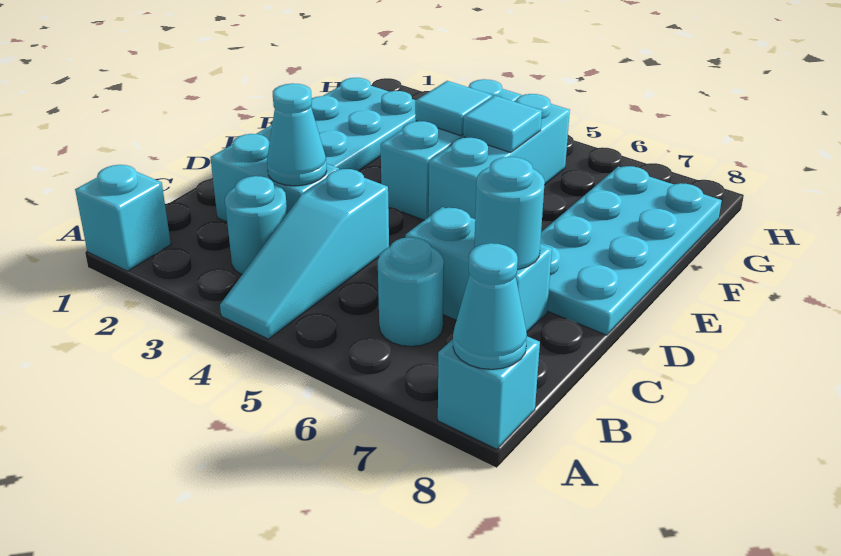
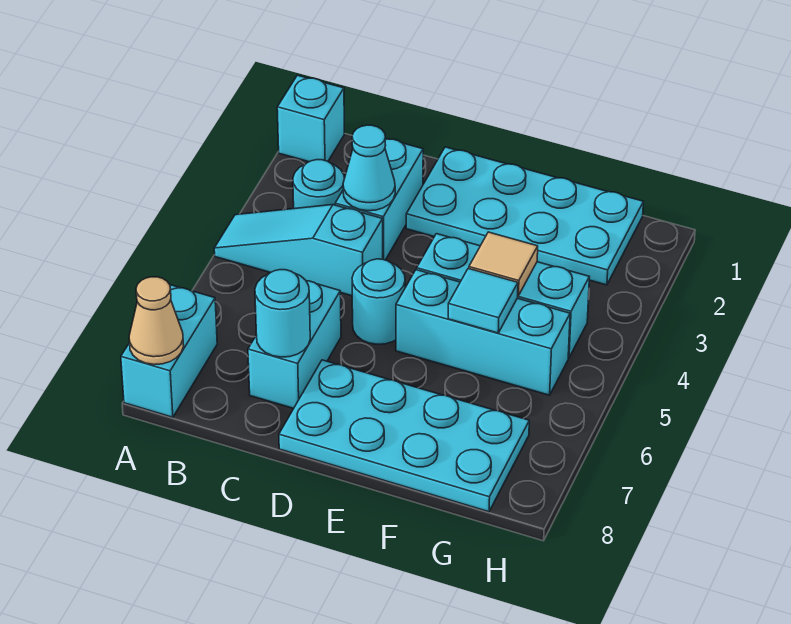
cyan brick A8 level 1 -> cyan brick A7:A8 level 1
cyan cone A8 level 2 -> tan cone A8 level 2
cyan round brick B6 level 1 -> cyan round brick D5 level 1
cyan tile F4 level 2 -> tan tile F4 level 2

